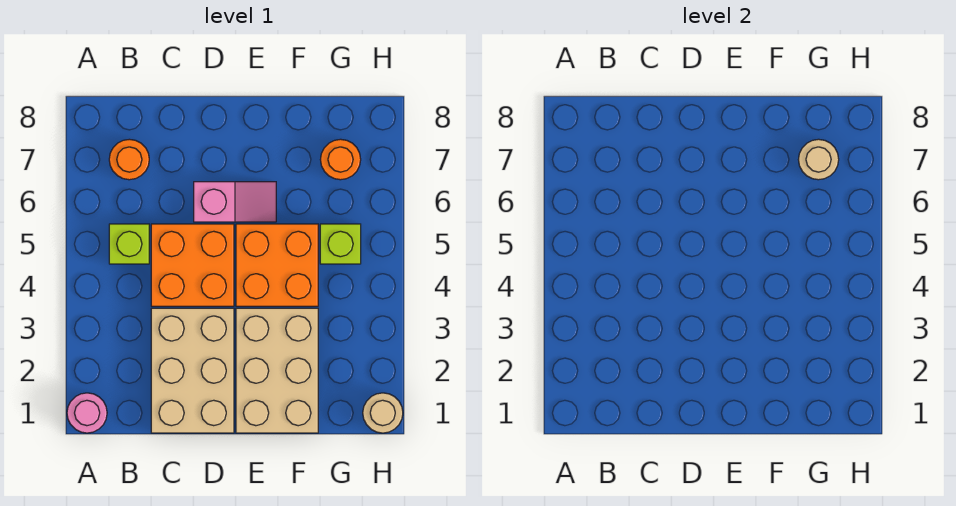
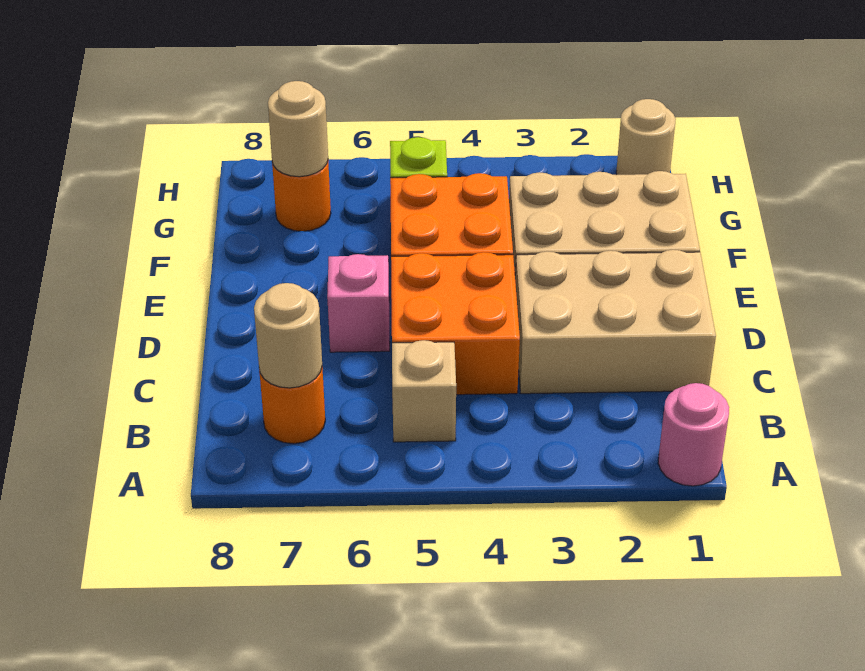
lime brick B5 level 1 -> tan brick B5 level 1
none -> tan round brick B7 level 2

